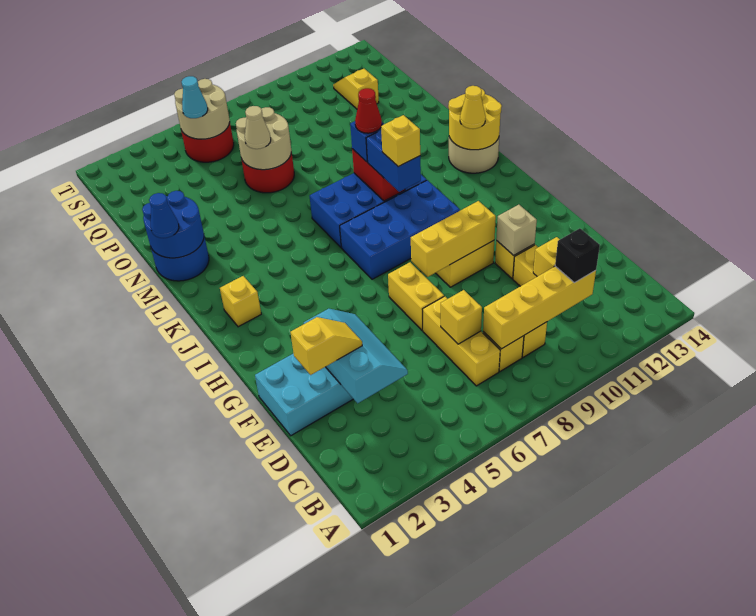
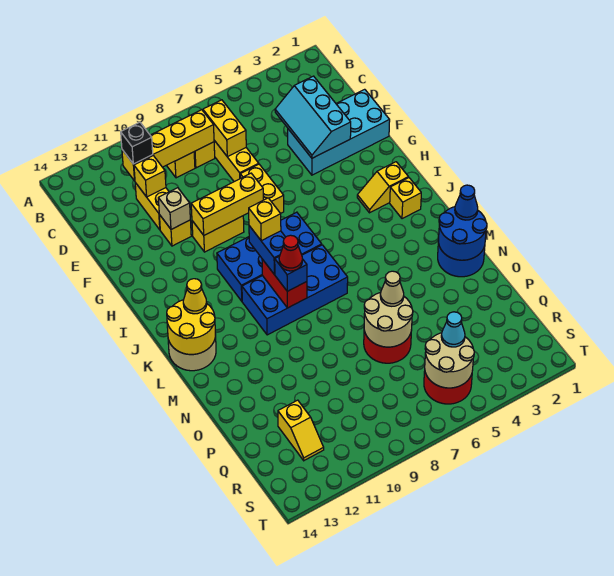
yellow brick D7 level 2 -> yellow brick C7:D7 level 2
yellow slope E2:E3 level 3 top 2 -> yellow slope I2:I3 level 1 top 2

